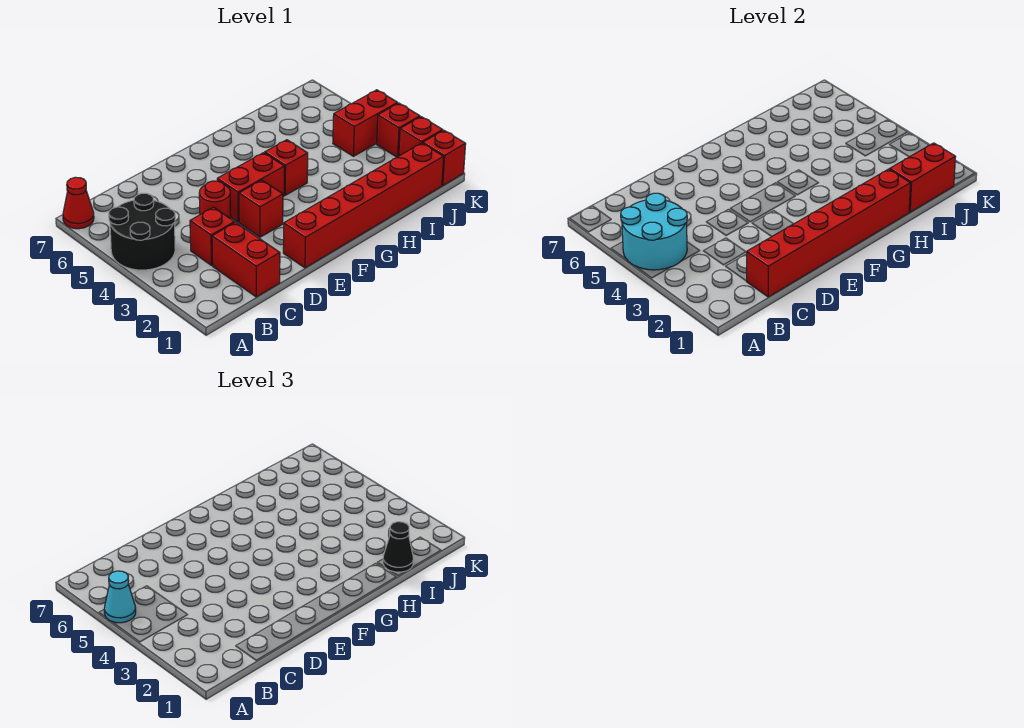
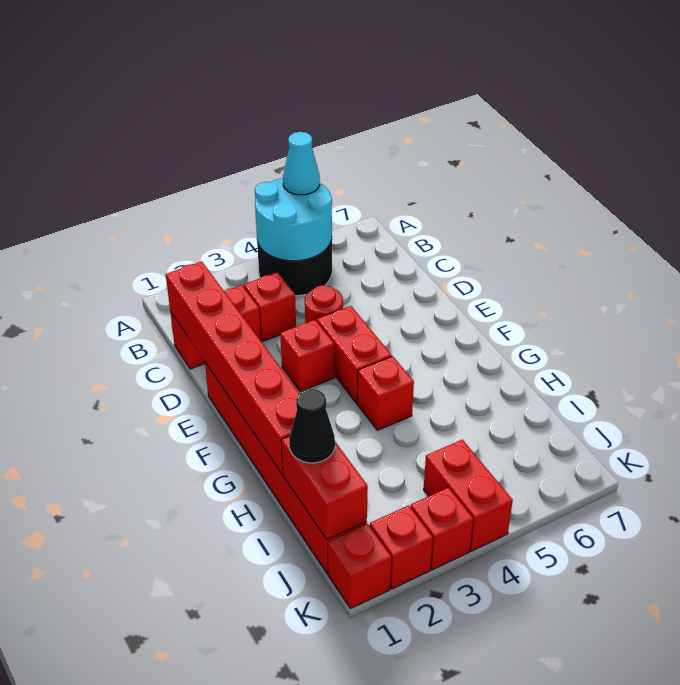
red cone A7 level 1 -> none

